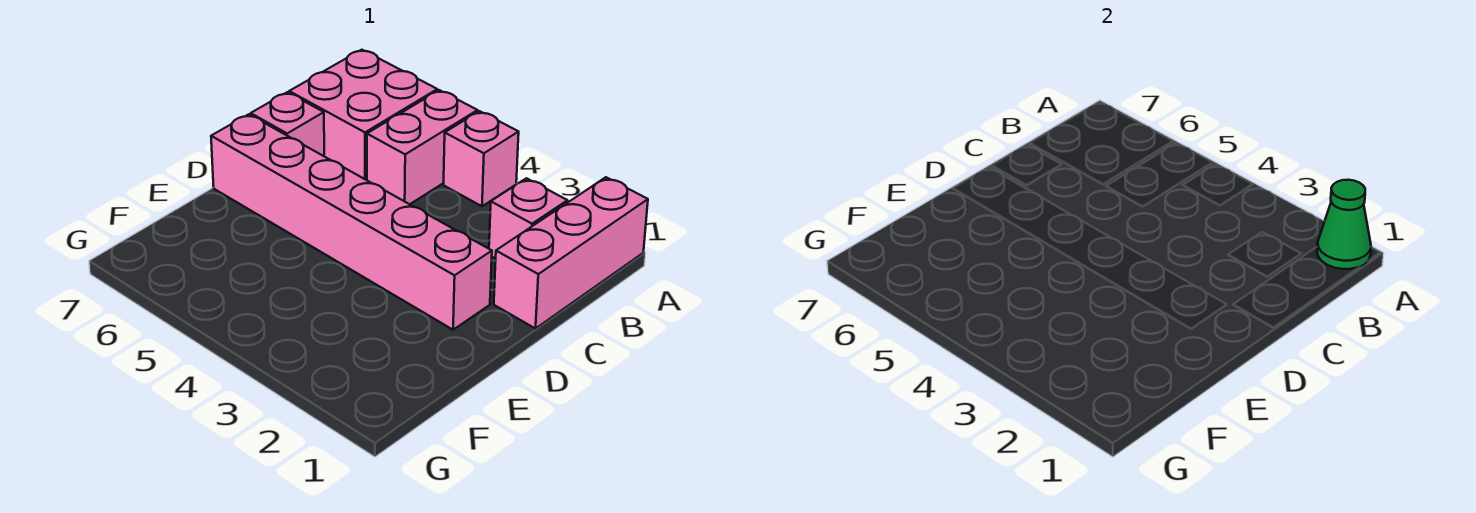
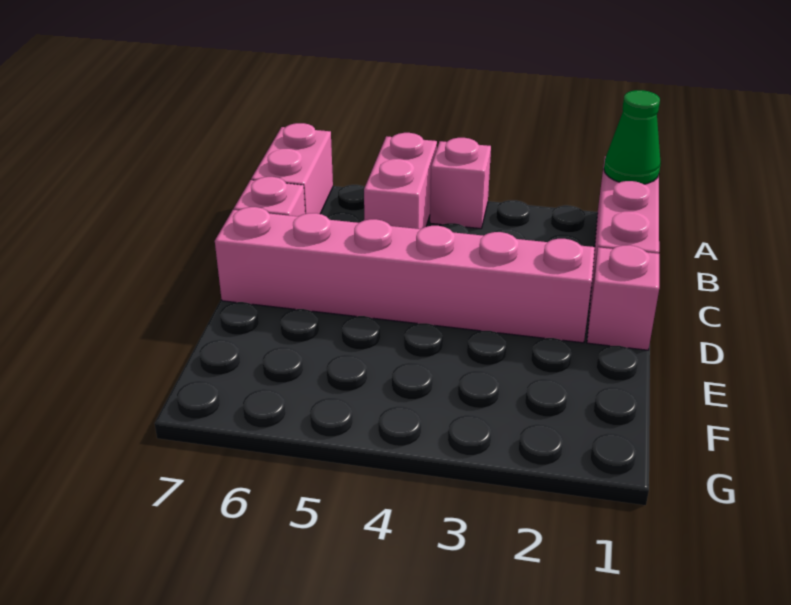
pink brick A6:B7 level 1 -> pink brick A7:B7 level 1
pink brick B2 level 1 -> pink brick D1 level 1

